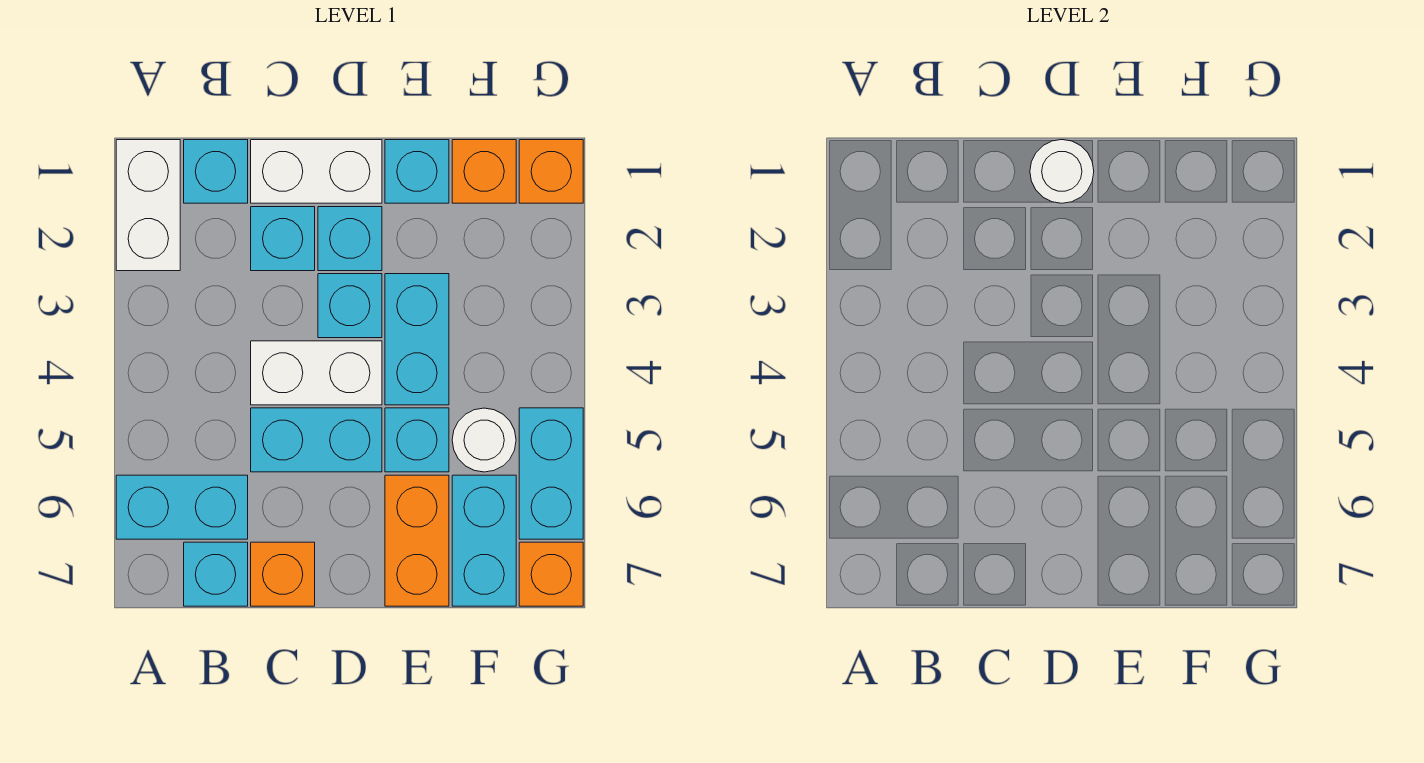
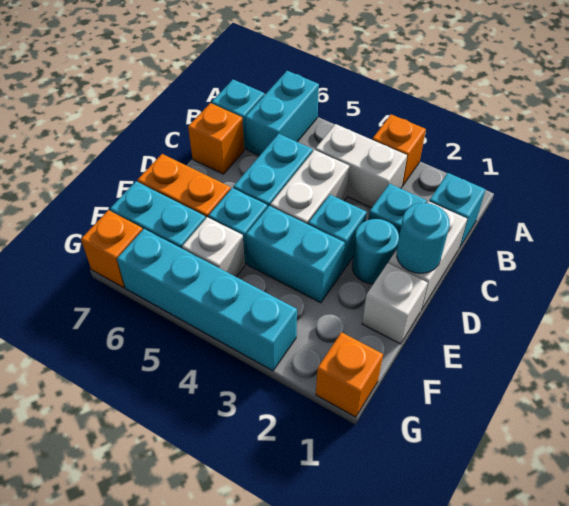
white brick A1:A2 level 1 -> white brick B3:B4 level 1
white round brick D1 level 2 -> cyan round brick D1 level 2
cyan brick D2 level 1 -> cyan round brick D2 level 1
cyan brick E1 level 1 -> white brick E1 level 1
orange brick F1 level 1 -> orange brick A3 level 1
white round brick F5 level 1 -> white brick F5 level 1
cyan brick G5:G6 level 1 -> cyan brick G3:G6 level 1

